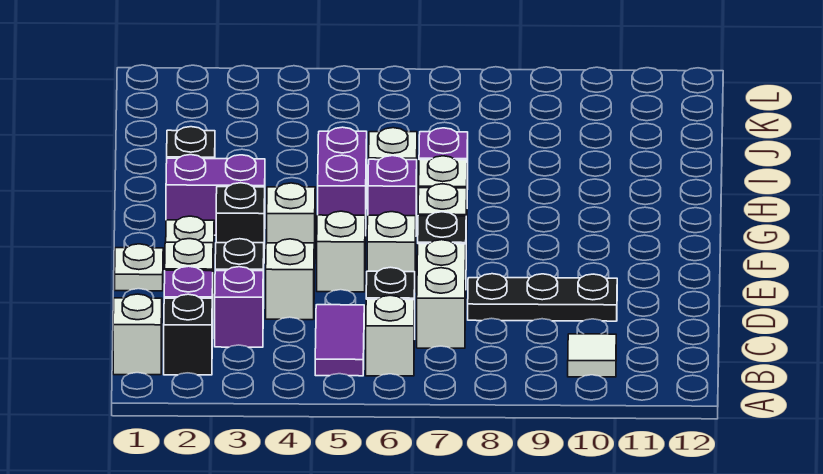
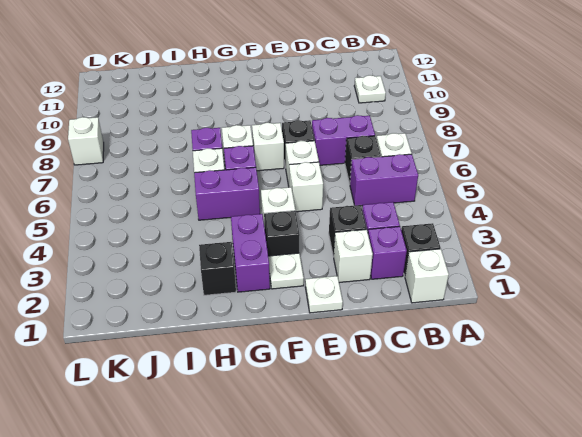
purple tile B5:C5 level 1 -> purple brick B5:C5 level 1
white tile B10 level 1 -> white plate B10 level 1
white brick C7:D7 level 1 -> purple brick C7:D7 level 1
white brick D4 level 1 -> white brick L8 level 1
black plate D8:D10 level 1 -> none

